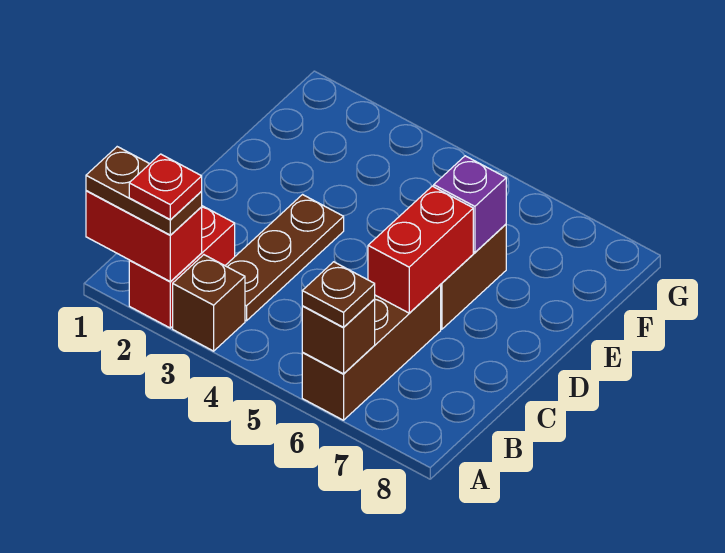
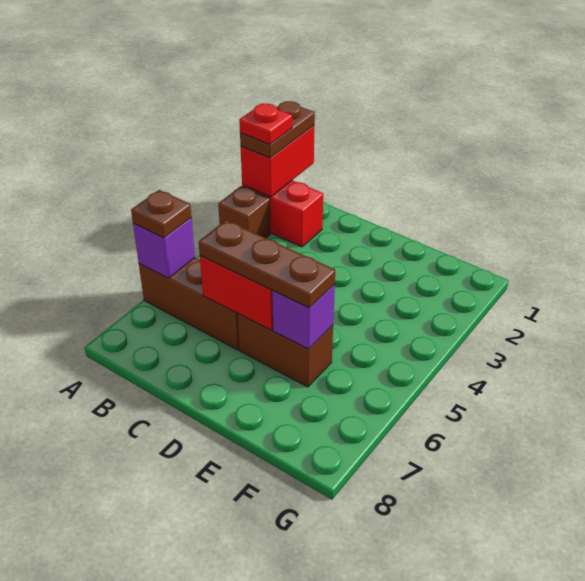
brown brick A6 level 2 -> purple brick A6 level 2
brown plate B3:D3 level 1 -> brown plate C6:E6 level 3

